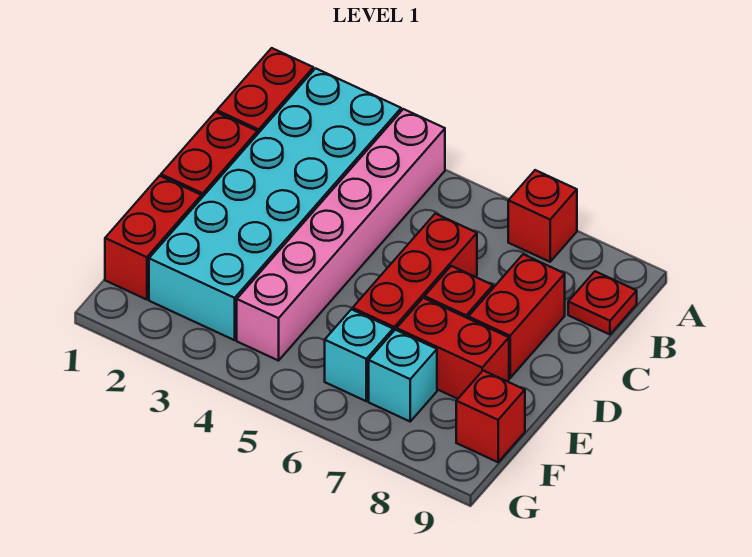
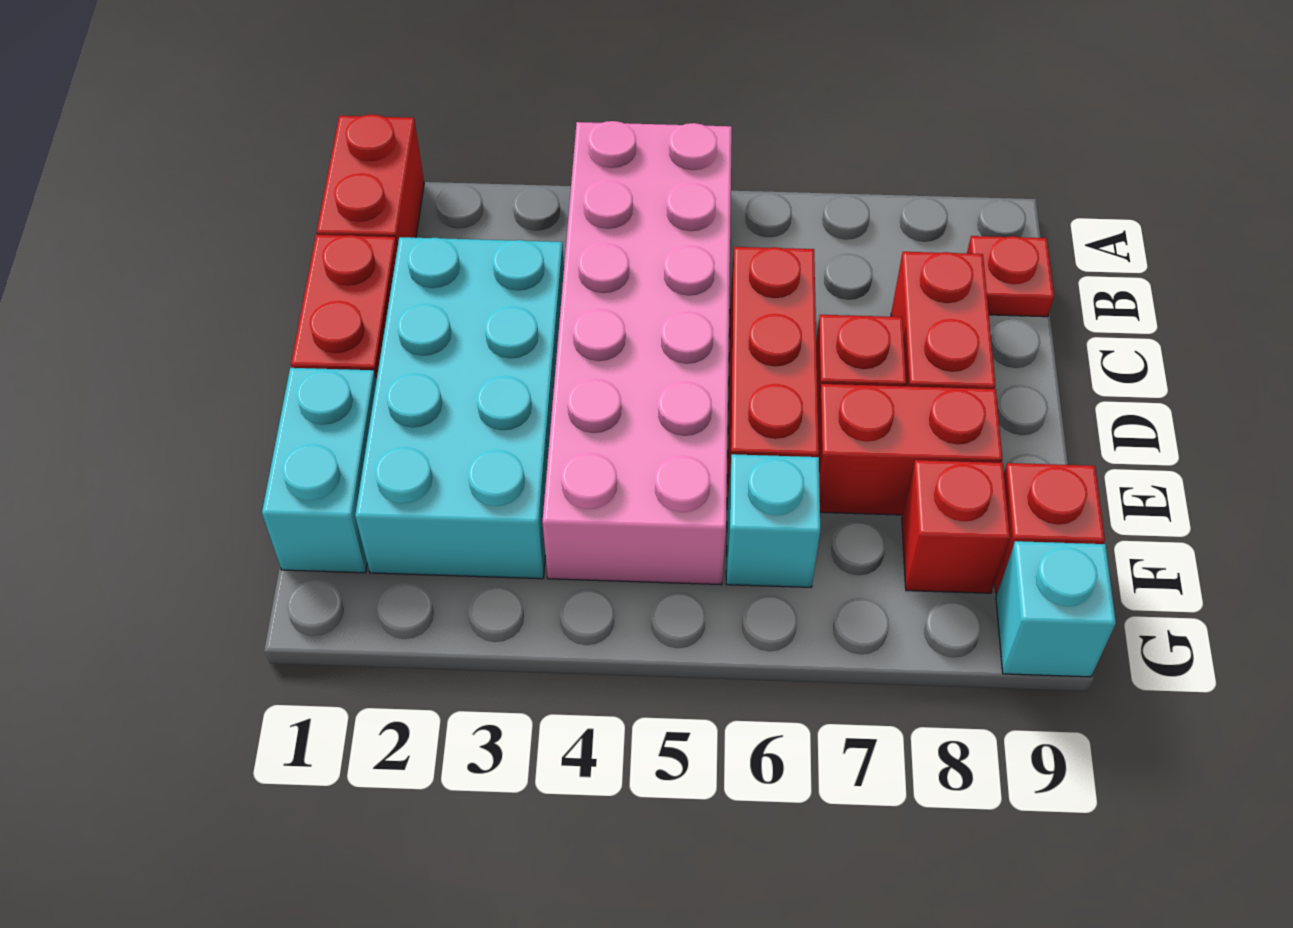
cyan brick A2:F3 level 1 -> cyan brick C2:F3 level 1
pink brick A4:F4 level 1 -> pink brick A4:F5 level 1
red brick A7 level 1 -> red brick F8 level 1
red brick E1:F1 level 1 -> cyan brick E1:F1 level 1
cyan brick F7 level 1 -> cyan brick G9 level 1

